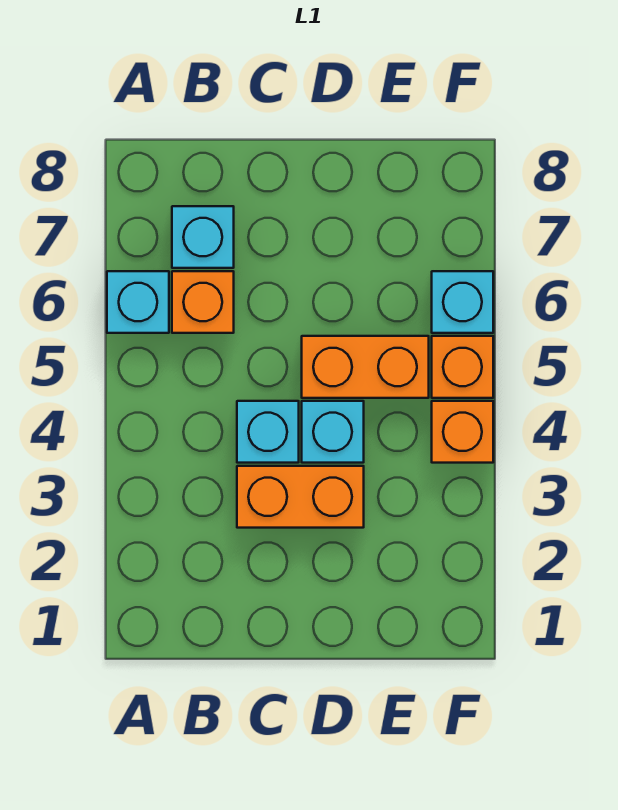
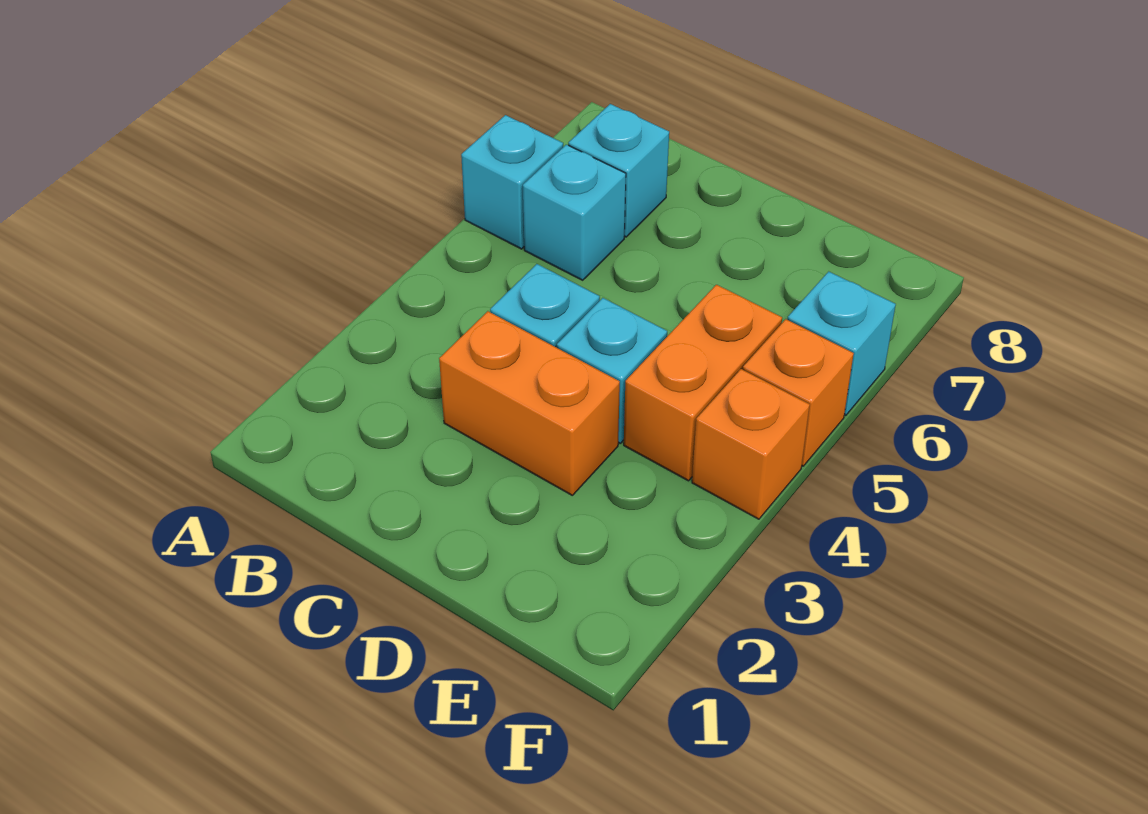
orange brick B6 level 1 -> cyan brick B6 level 1
orange brick D5:E5 level 1 -> orange brick E4:E5 level 1

